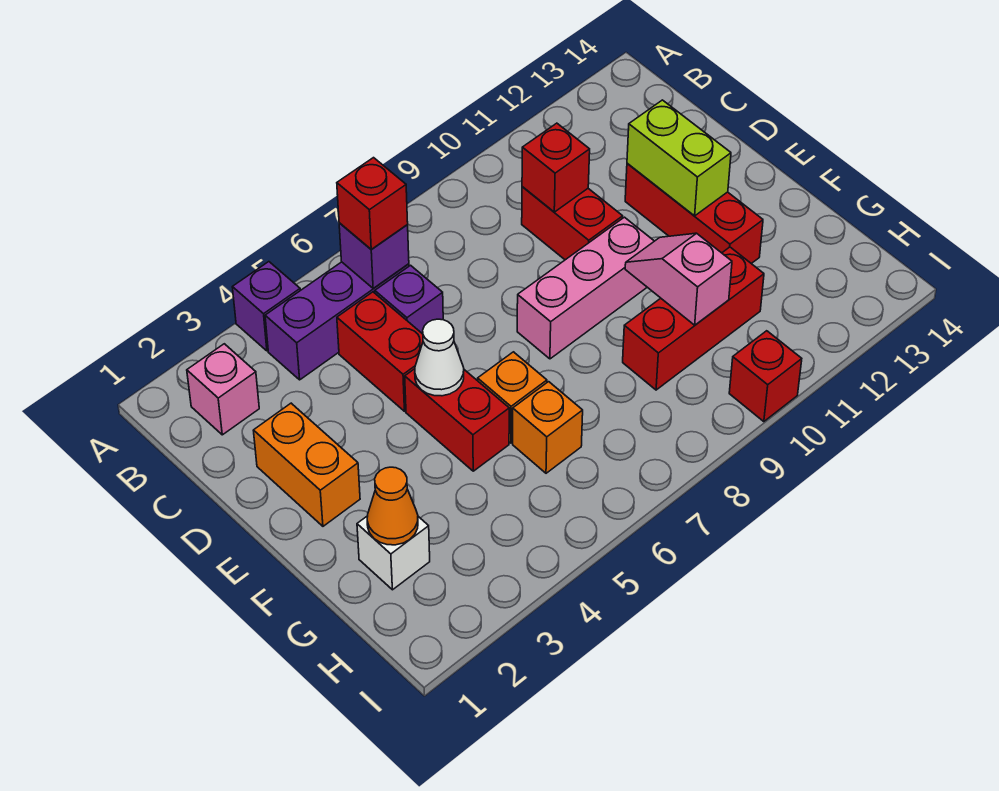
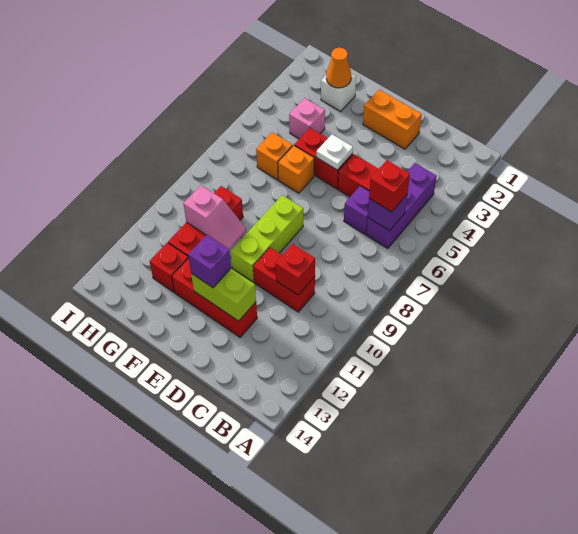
purple brick A4 level 1 -> purple brick E12 level 3
pink brick B2 level 1 -> pink brick G4 level 1
white cone E5 level 2 -> white plate E5 level 2
pink brick E8:E10 level 1 -> lime brick E8:E10 level 1
red brick I10 level 1 -> red brick G12 level 1

